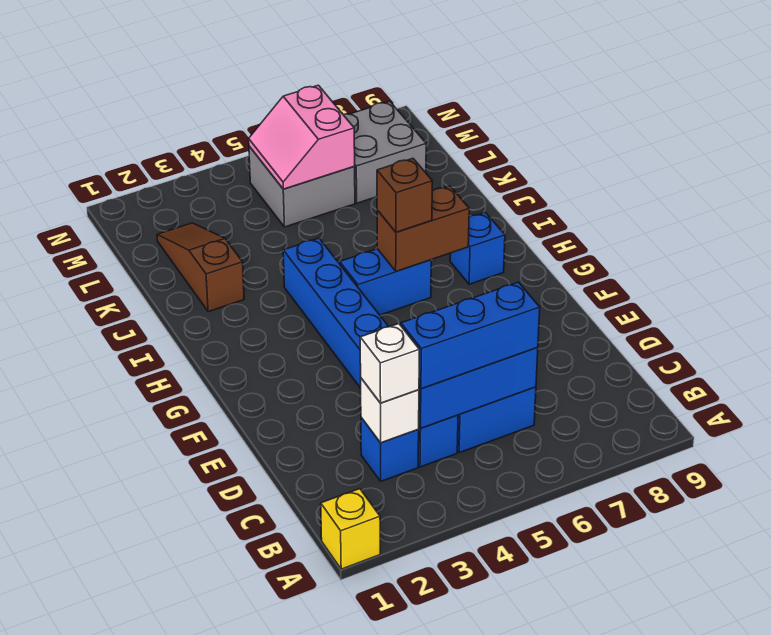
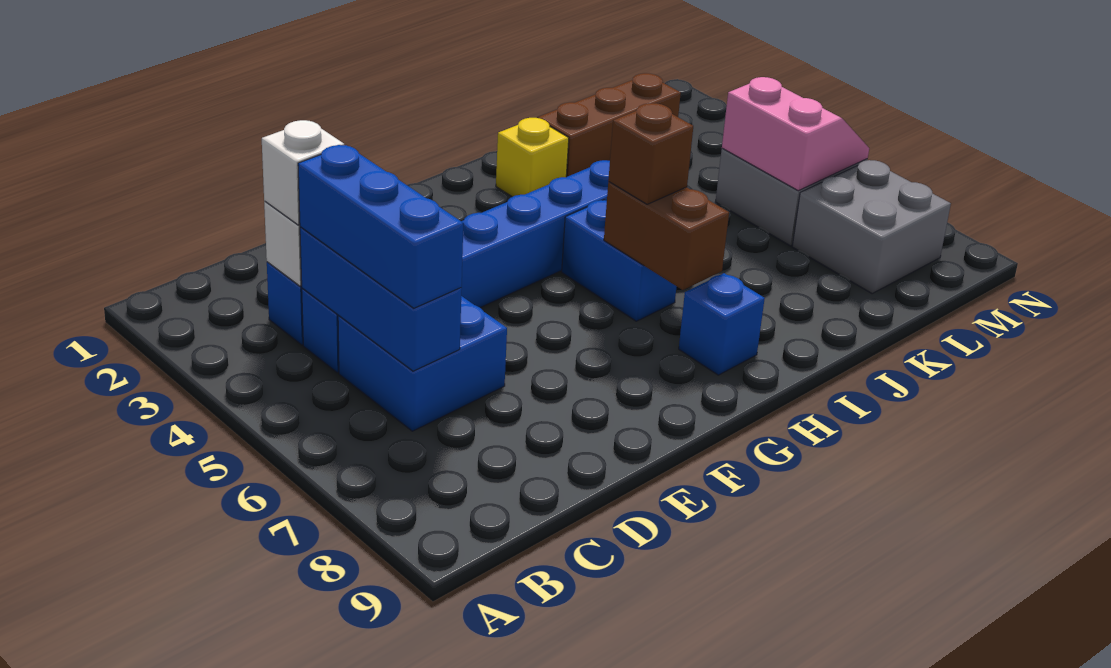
yellow brick A1 level 1 -> yellow brick I2 level 1
brown slope J2:L2 level 1 top J -> brown brick J2:L2 level 1
pink slope L5:M6 level 2 top 6 -> pink slope L5:M6 level 2 top L

